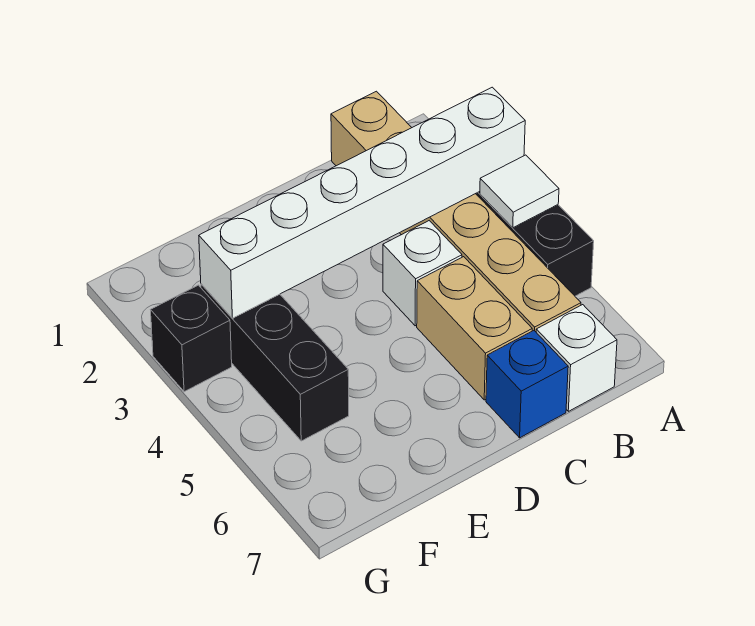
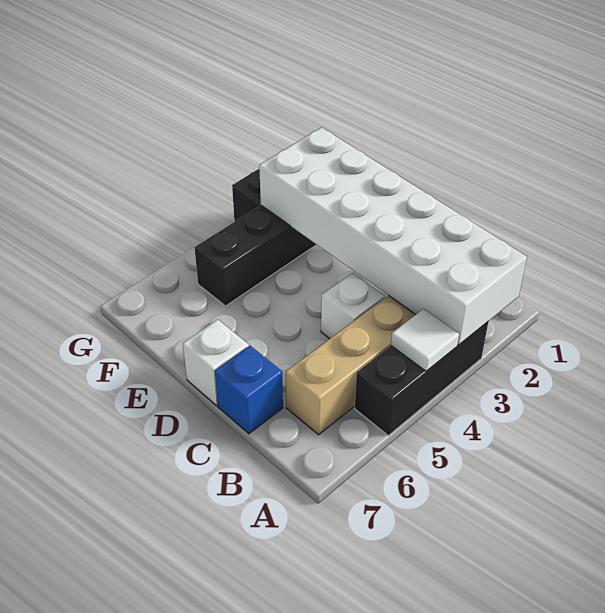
white brick A3:F3 level 2 -> white brick A2:F3 level 2
white brick B7 level 1 -> white brick D7 level 1
tan brick C5:C6 level 1 -> none

